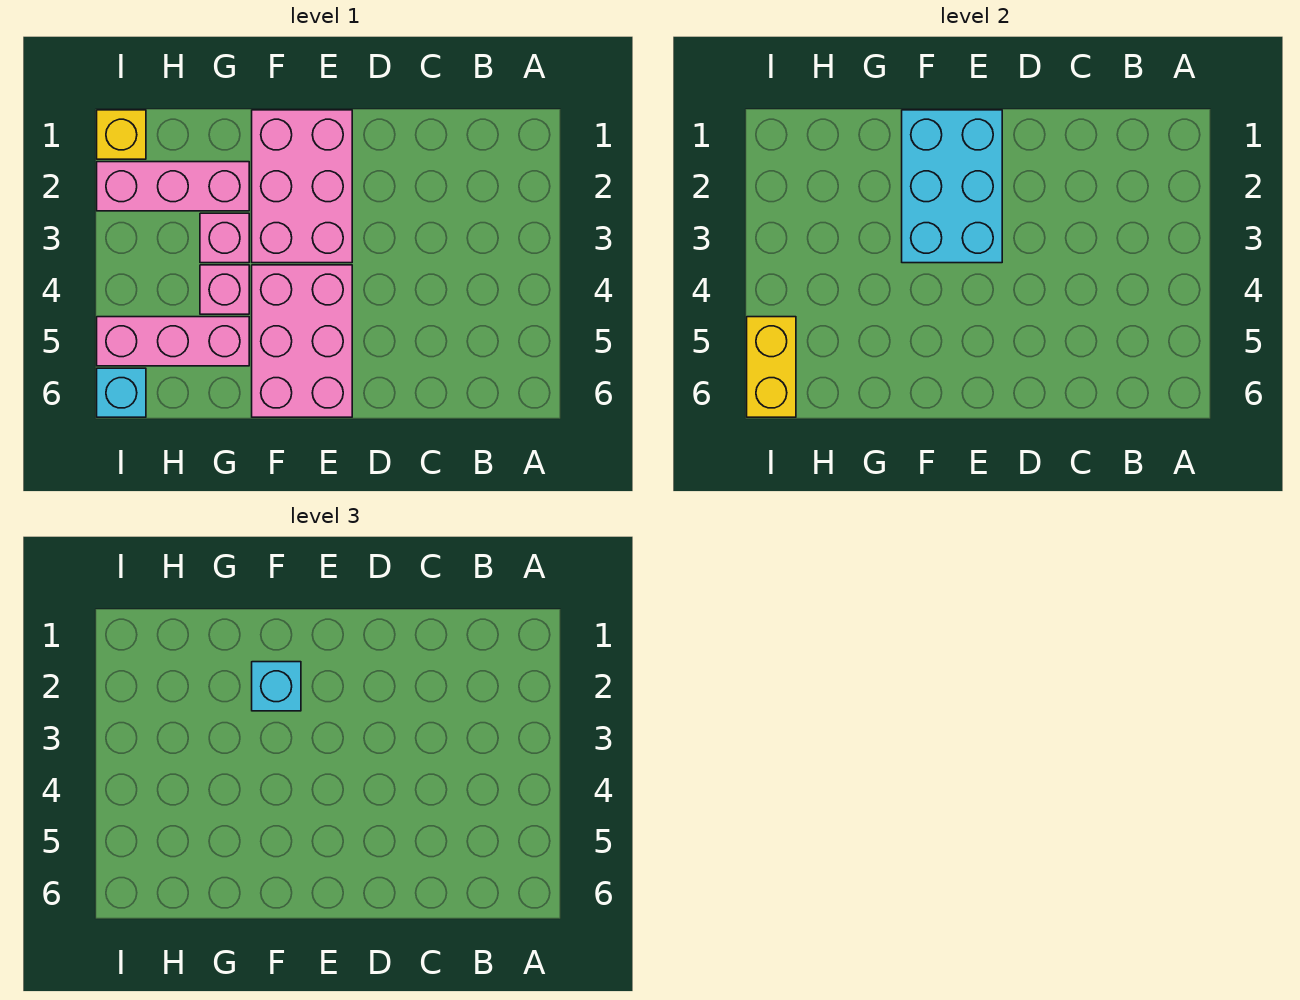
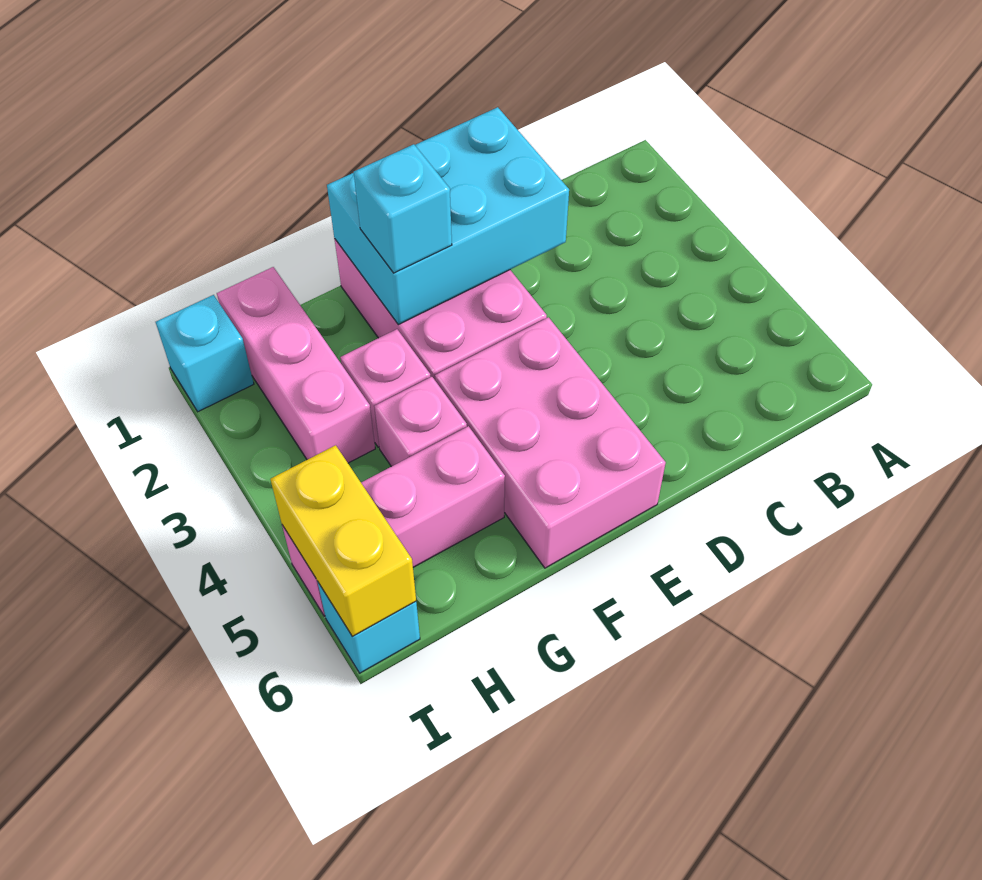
cyan brick E1:F3 level 2 -> cyan brick D1:F2 level 2
pink brick G2:I2 level 1 -> pink brick H1:H3 level 1
yellow brick I1 level 1 -> cyan brick I1 level 1

